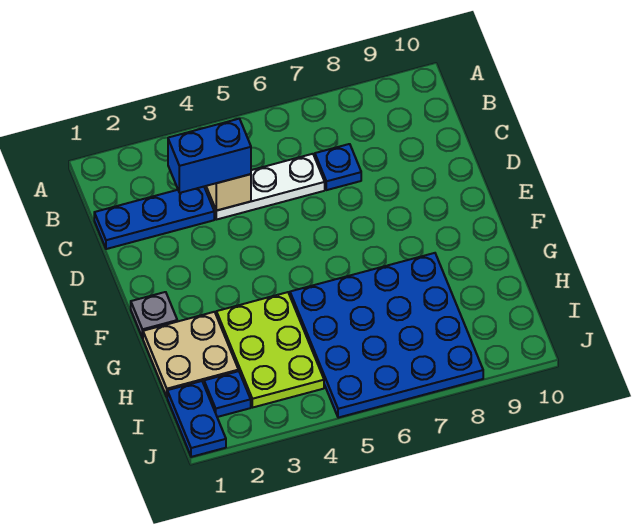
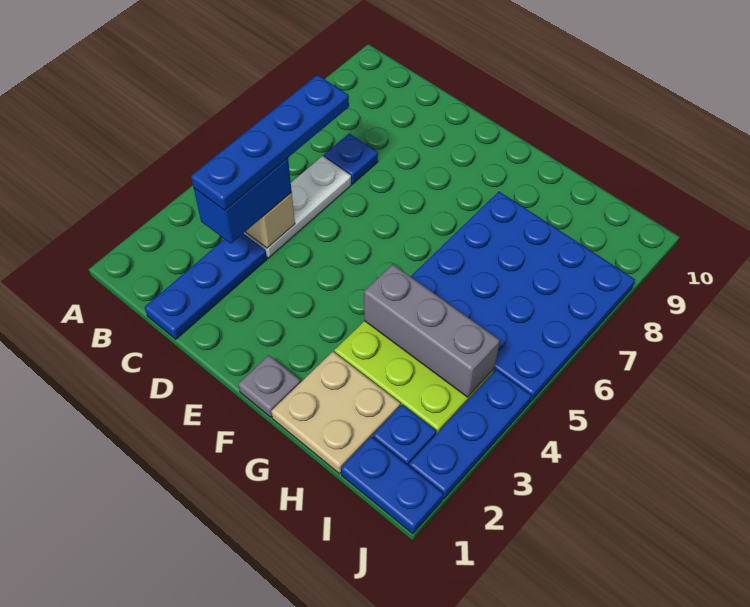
none -> blue plate C3:C6 level 4
none -> grey brick G4:I4 level 2
none -> blue plate J2:J4 level 1

